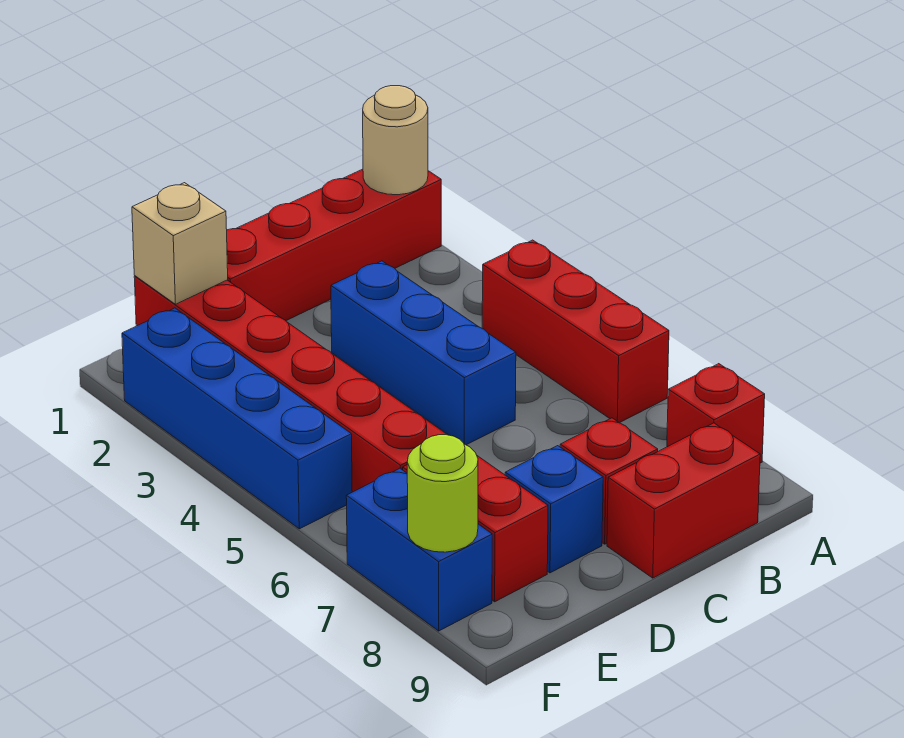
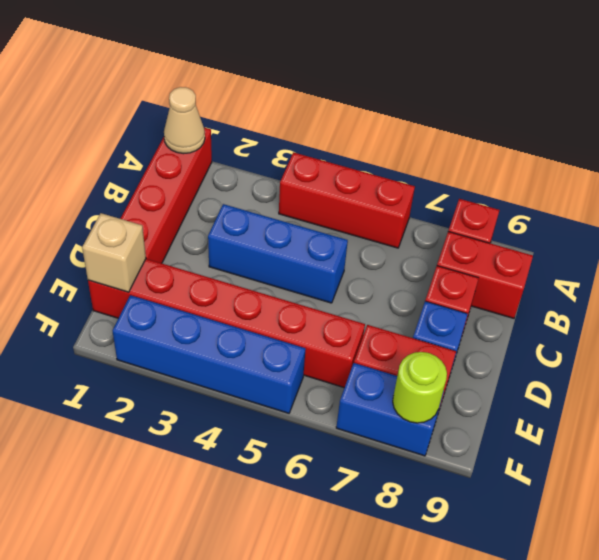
tan round brick A1 level 2 -> tan cone A1 level 2
red brick B9:C9 level 1 -> red brick B8:B9 level 1

